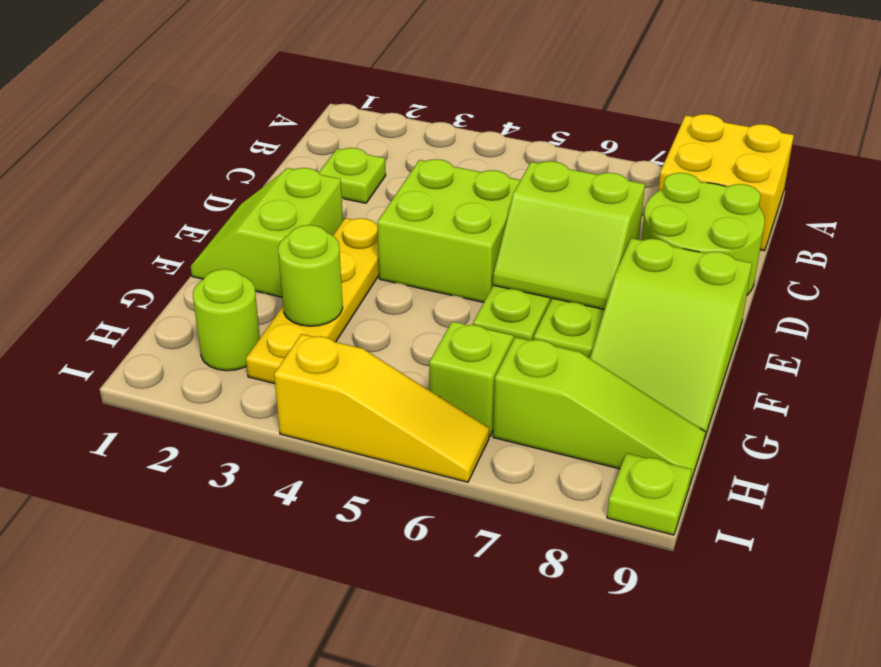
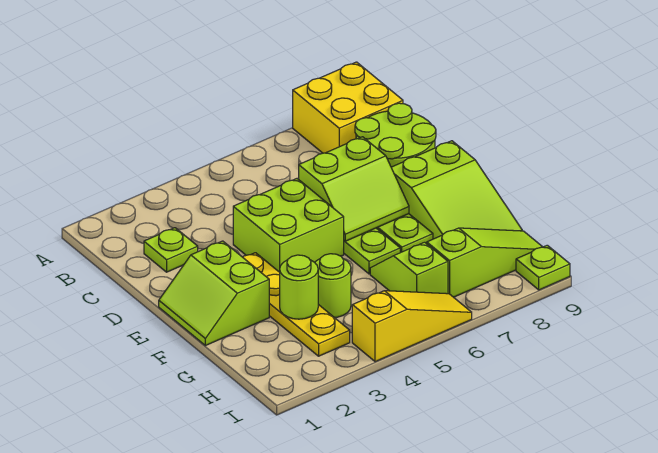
lime round brick H2 level 1 -> lime round brick G4 level 1

